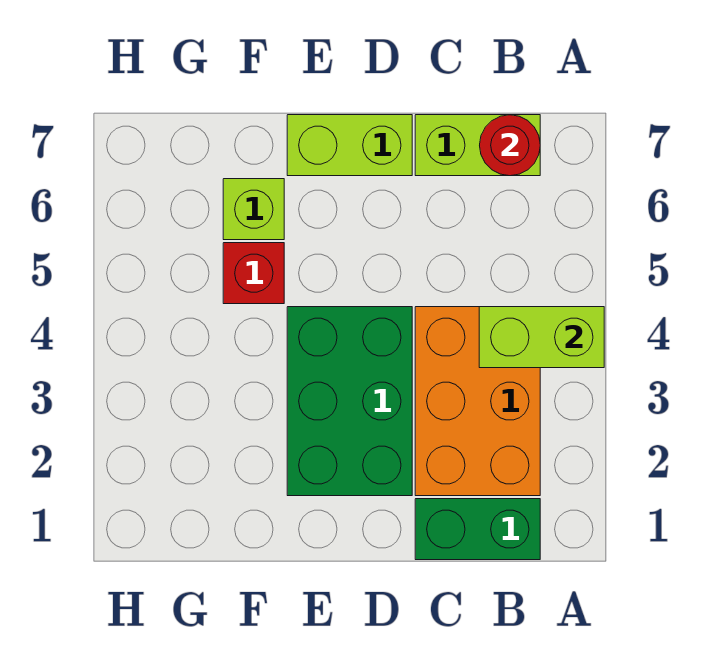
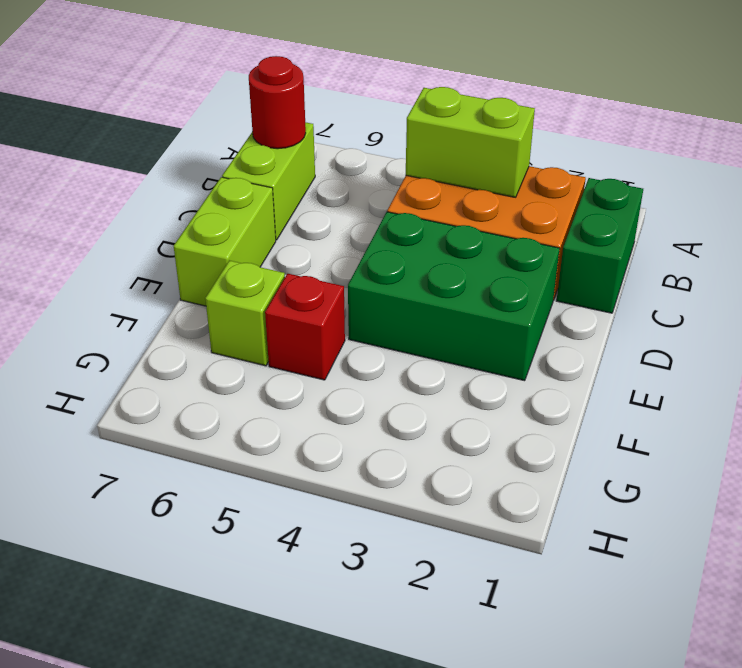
lime brick A4:B4 level 2 -> lime brick B3:B4 level 2

